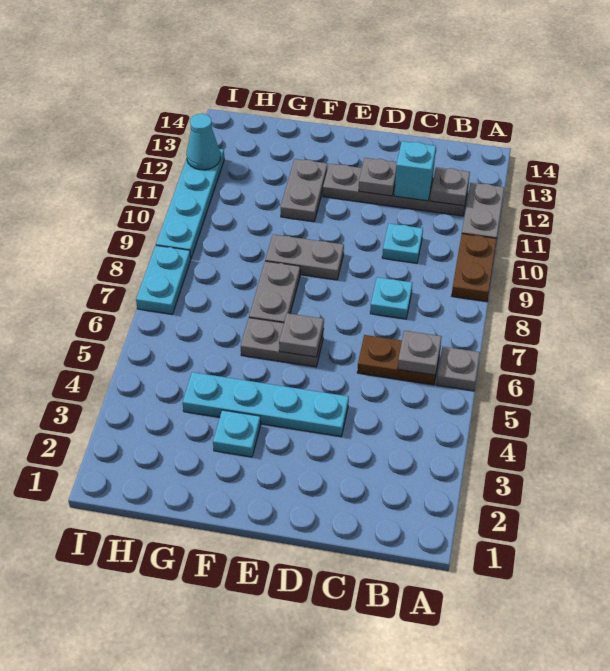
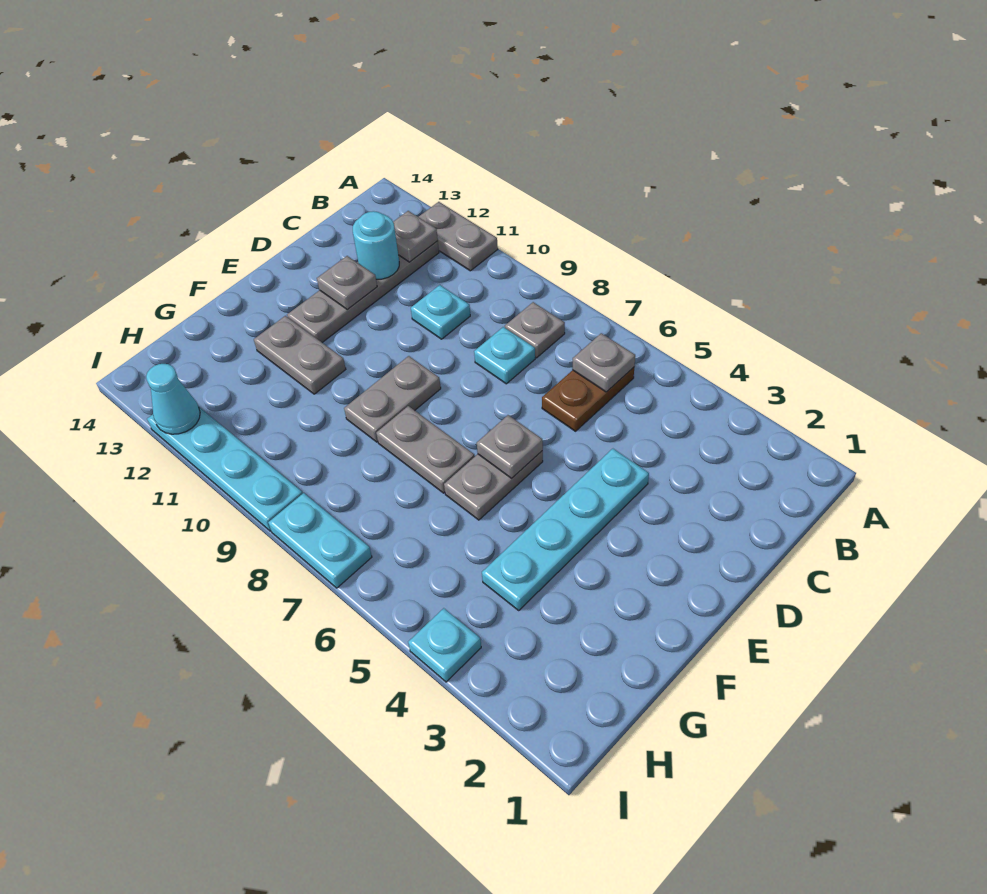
grey plate A6 level 1 -> grey plate B8 level 1
brown plate A9:A10 level 1 -> none
cyan brick C12 level 2 -> cyan round brick C12 level 2
cyan plate F3 level 1 -> cyan plate I4 level 1

